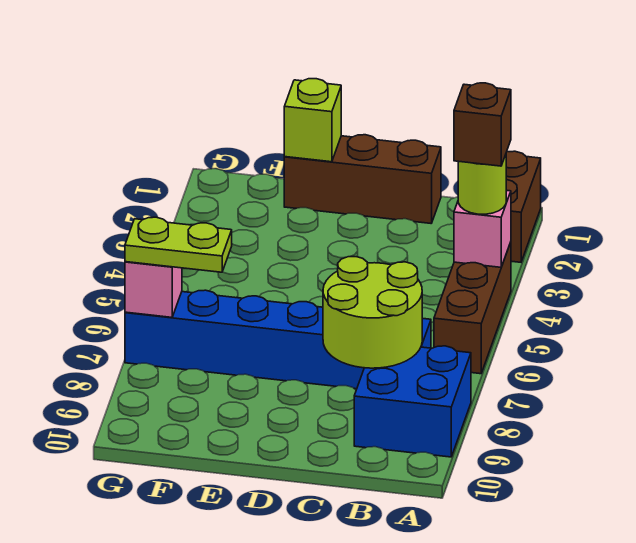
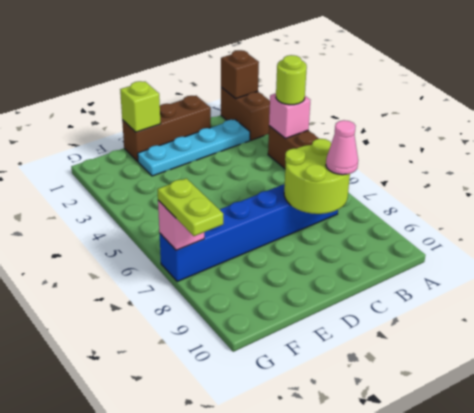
brown brick A4 level 4 -> brown brick A1 level 2
blue brick A8:B9 level 1 -> none
none -> cyan plate B2:E2 level 1
none -> pink cone B8 level 3
lime plate F7:G7 level 3 -> lime plate G7:G8 level 3

